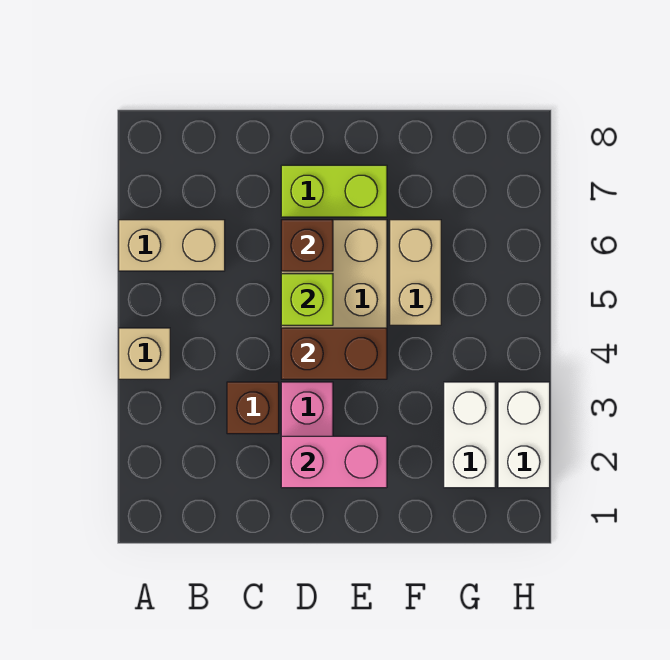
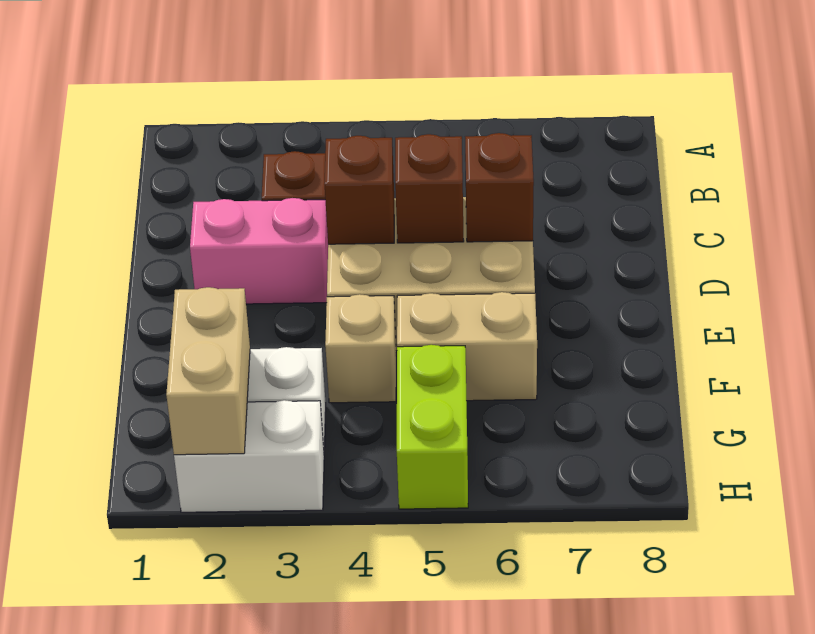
tan brick A4 level 1 -> tan brick F4 level 1
tan brick A6:B6 level 1 -> tan brick G2:H2 level 2
pink brick D2:E2 level 2 -> none
brown brick D4:E4 level 2 -> brown brick D4 level 2
lime brick D5 level 2 -> brown brick D5 level 2
lime brick D7:E7 level 1 -> lime brick G5:H5 level 1

